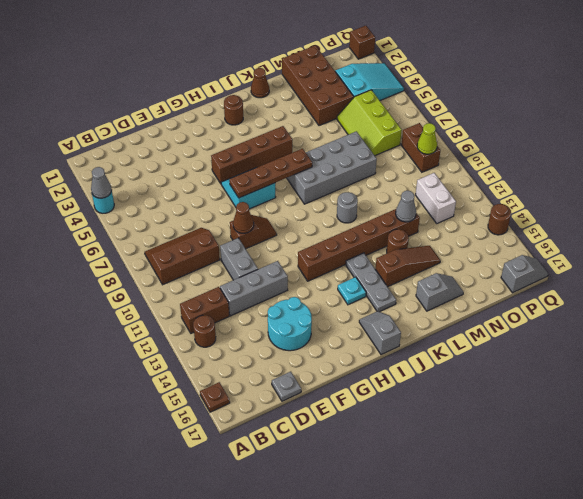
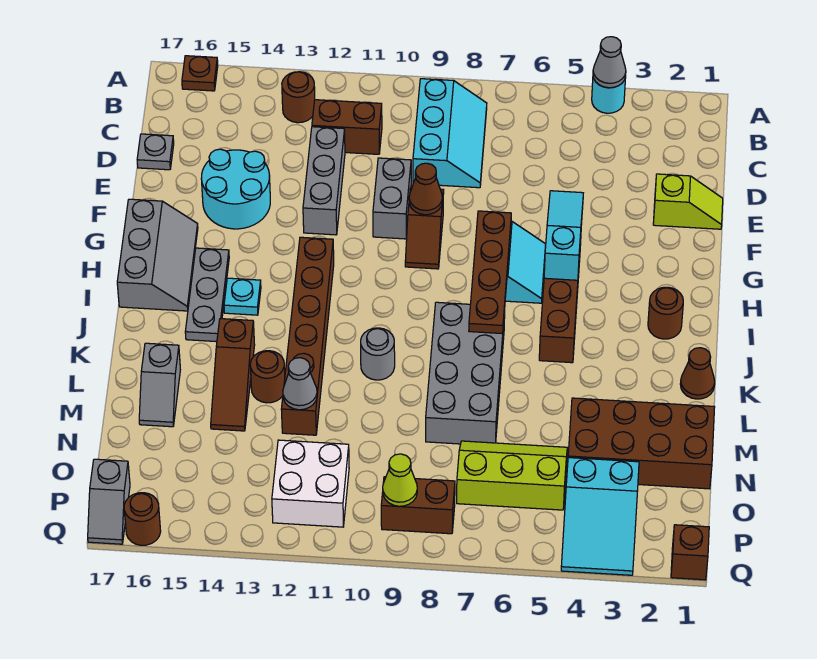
brown slope B8:D9 level 1 top 9 -> cyan slope B8:D9 level 1 top 9
brown brick B12:C12 level 1 -> brown brick C11:C12 level 1
none -> lime slope E1:E2 level 1 top 2
grey brick E10:E11 level 1 -> grey brick E10:F10 level 1
none -> cyan slope F5:H5 level 2 top H
grey slope I16:I17 level 1 top 17 -> grey slope G16:I17 level 1 top 17
grey plate J13:J15 level 1 -> grey plate H15:J15 level 1
white brick O11:O12 level 1 -> white brick O11:P12 level 1
brown round brick Q14 level 1 -> brown round brick Q16 level 1

